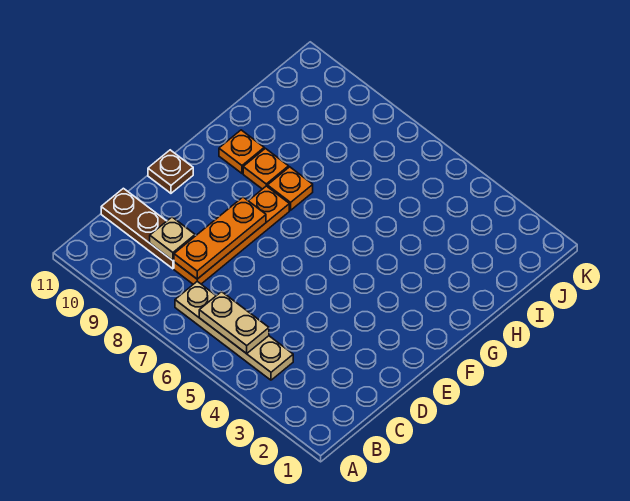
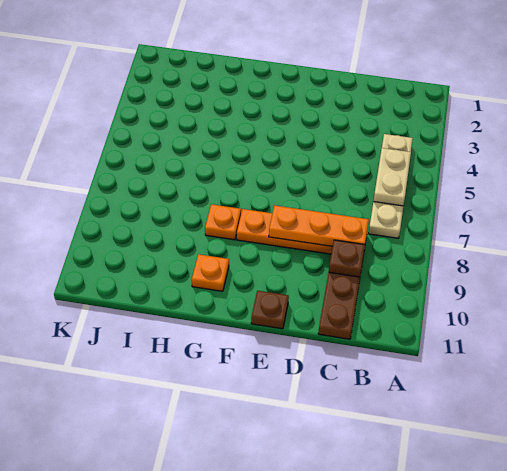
tan plate C9 level 2 -> brown plate C9 level 2
orange plate G9 level 1 -> none

